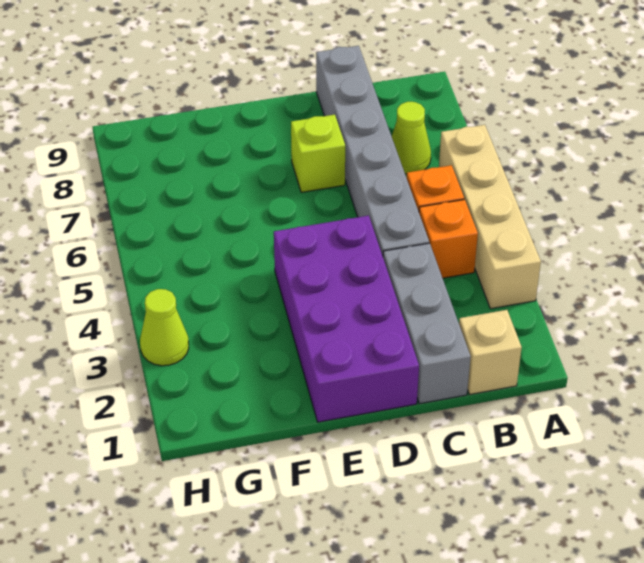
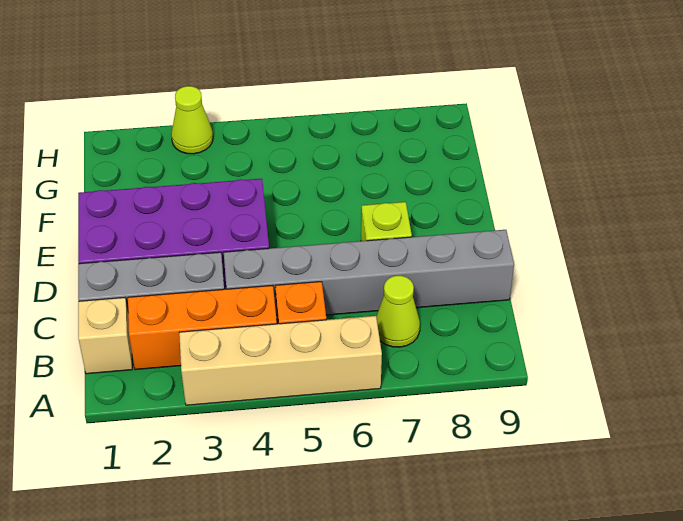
orange brick B4 level 1 -> orange brick B2:B4 level 1

